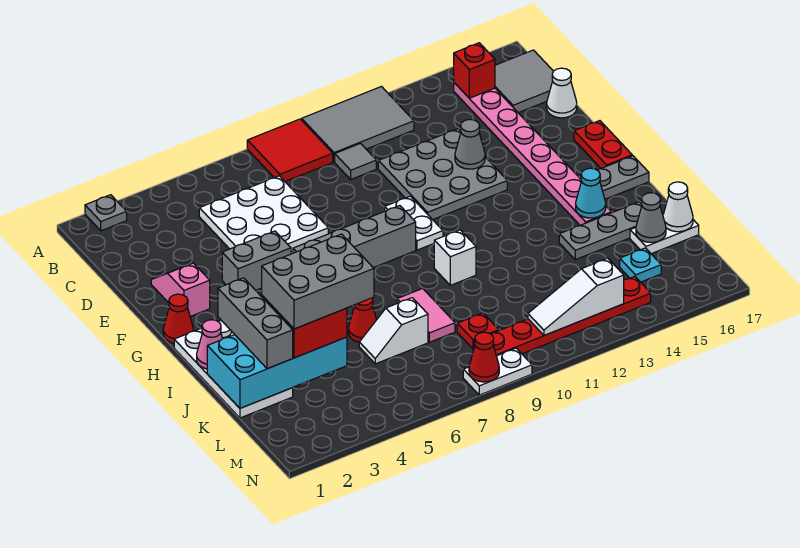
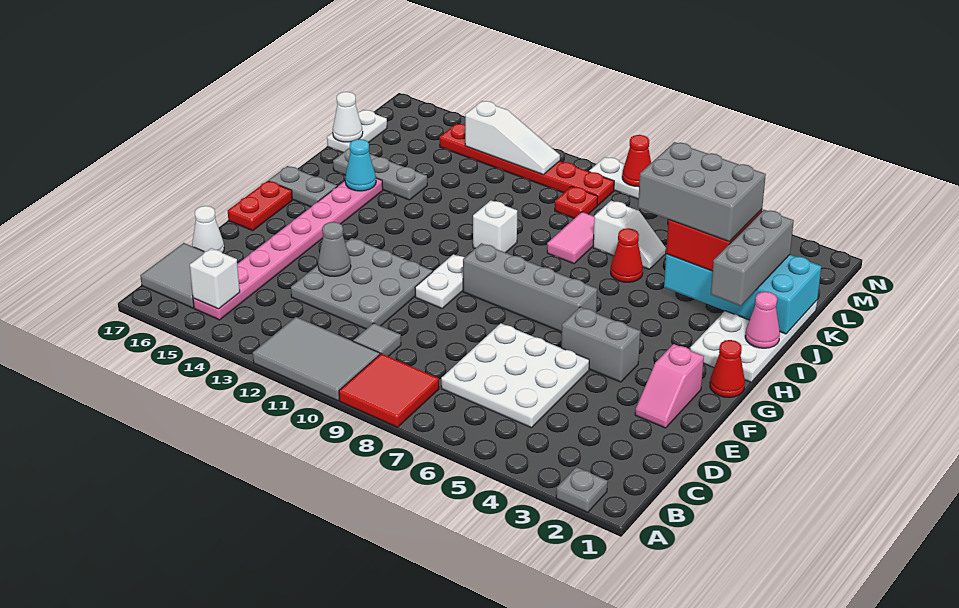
red brick B15 level 2 -> white brick B15 level 2
white plate K16:K17 level 1 -> white plate K17:L17 level 1
grey cone K16 level 2 -> none
cyan plate L15 level 1 -> none

